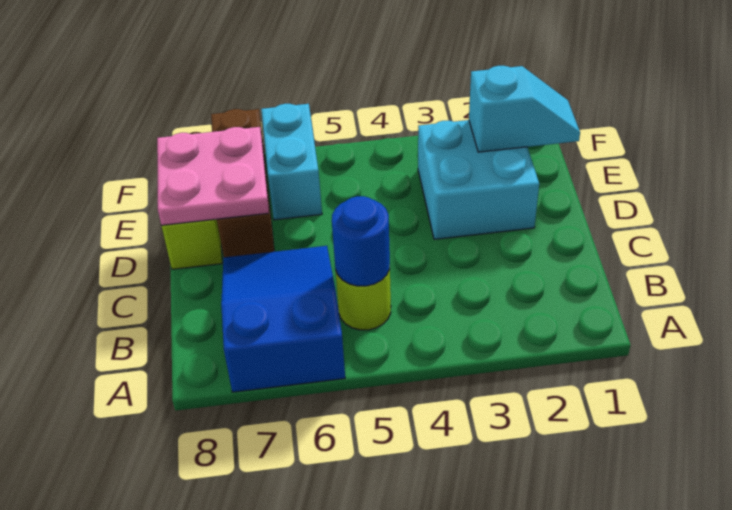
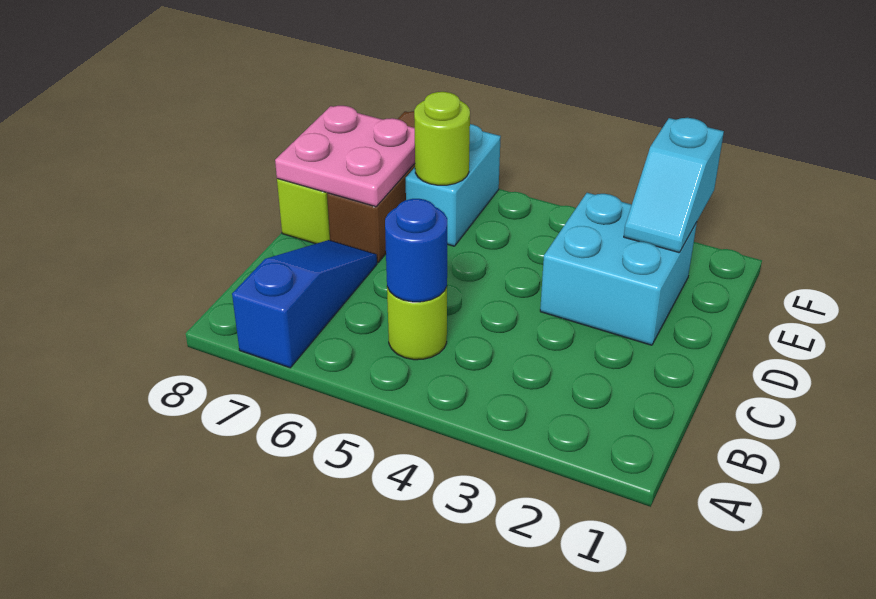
blue slope A6:C7 level 1 top A -> blue slope A7:C7 level 1 top A
cyan slope E1:E2 level 2 top 2 -> cyan slope E2:F2 level 2 top F
none -> lime round brick E6 level 2

